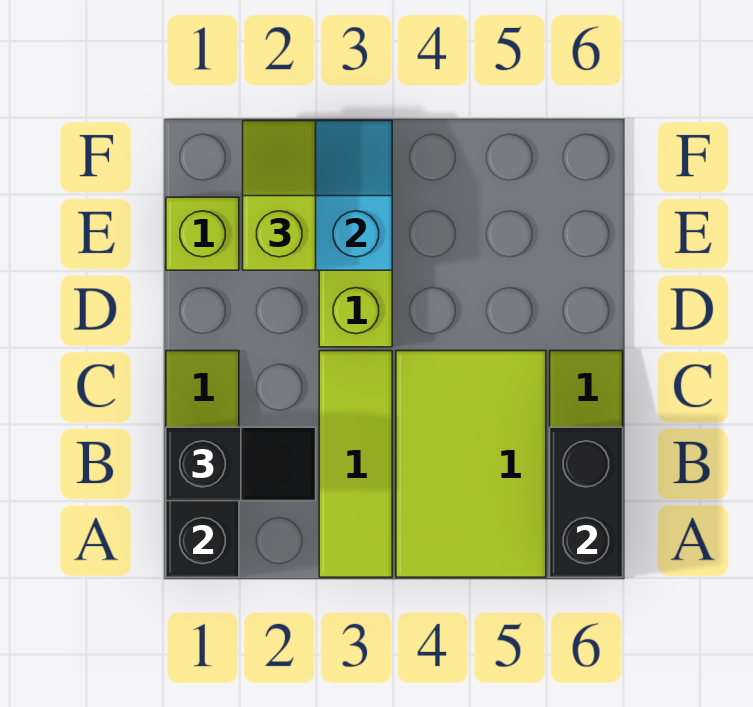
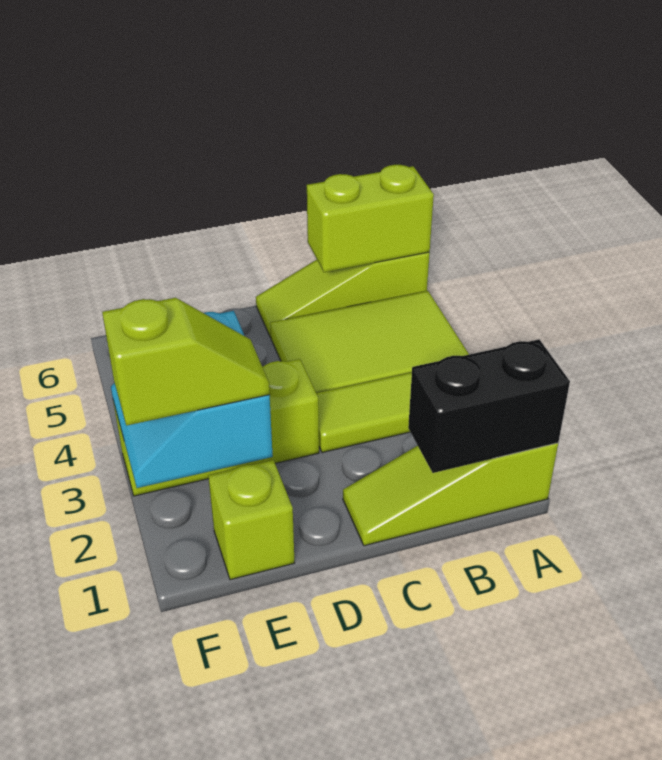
black brick A6:B6 level 2 -> lime brick A6:B6 level 2
black slope B1:B2 level 3 top 1 -> none
lime slope E2:F2 level 3 top E -> lime slope E2:F2 level 3 top F

